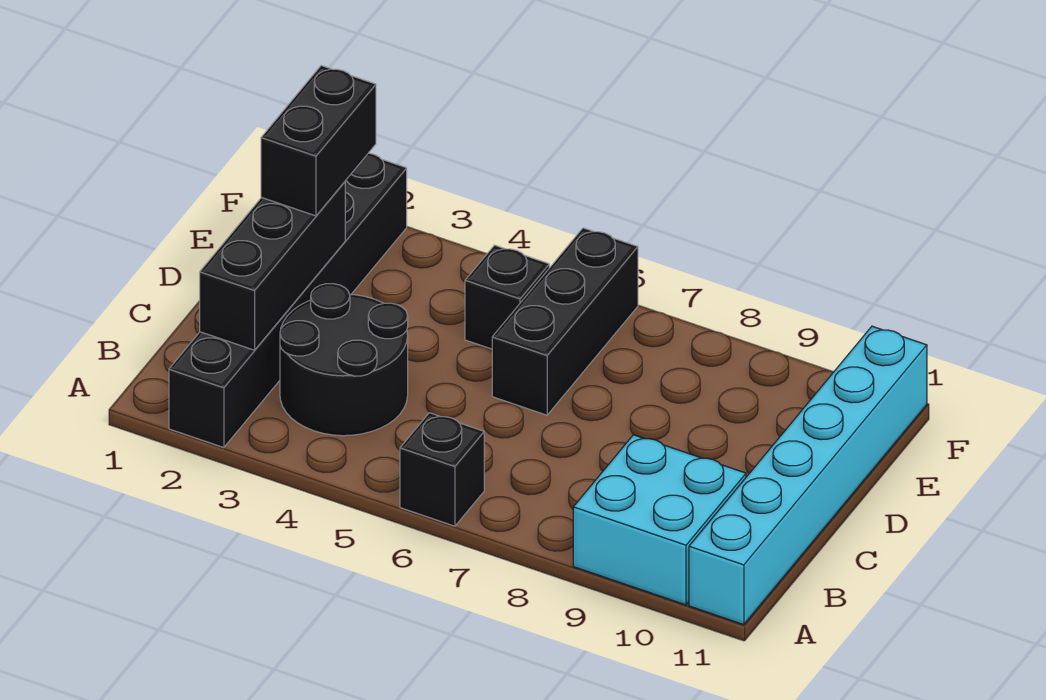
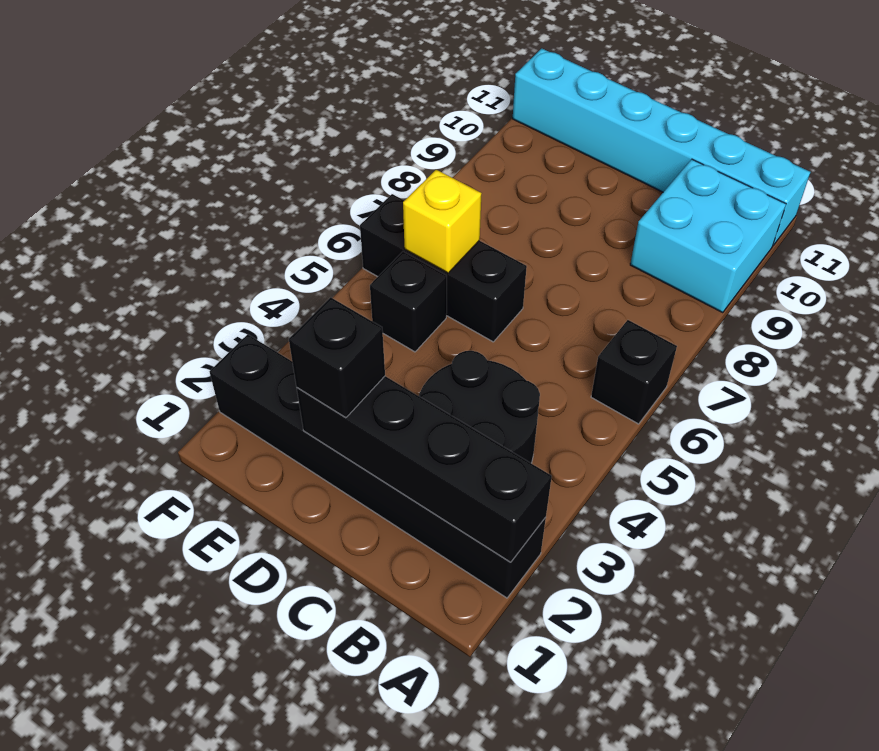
black brick B2:D2 level 2 -> black brick A2:D2 level 2
black brick D2:E2 level 3 -> black brick D2 level 3
none -> yellow brick E6 level 2

